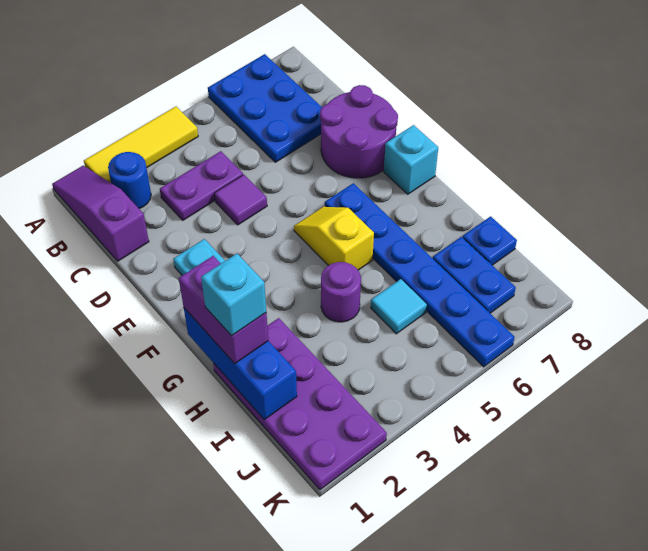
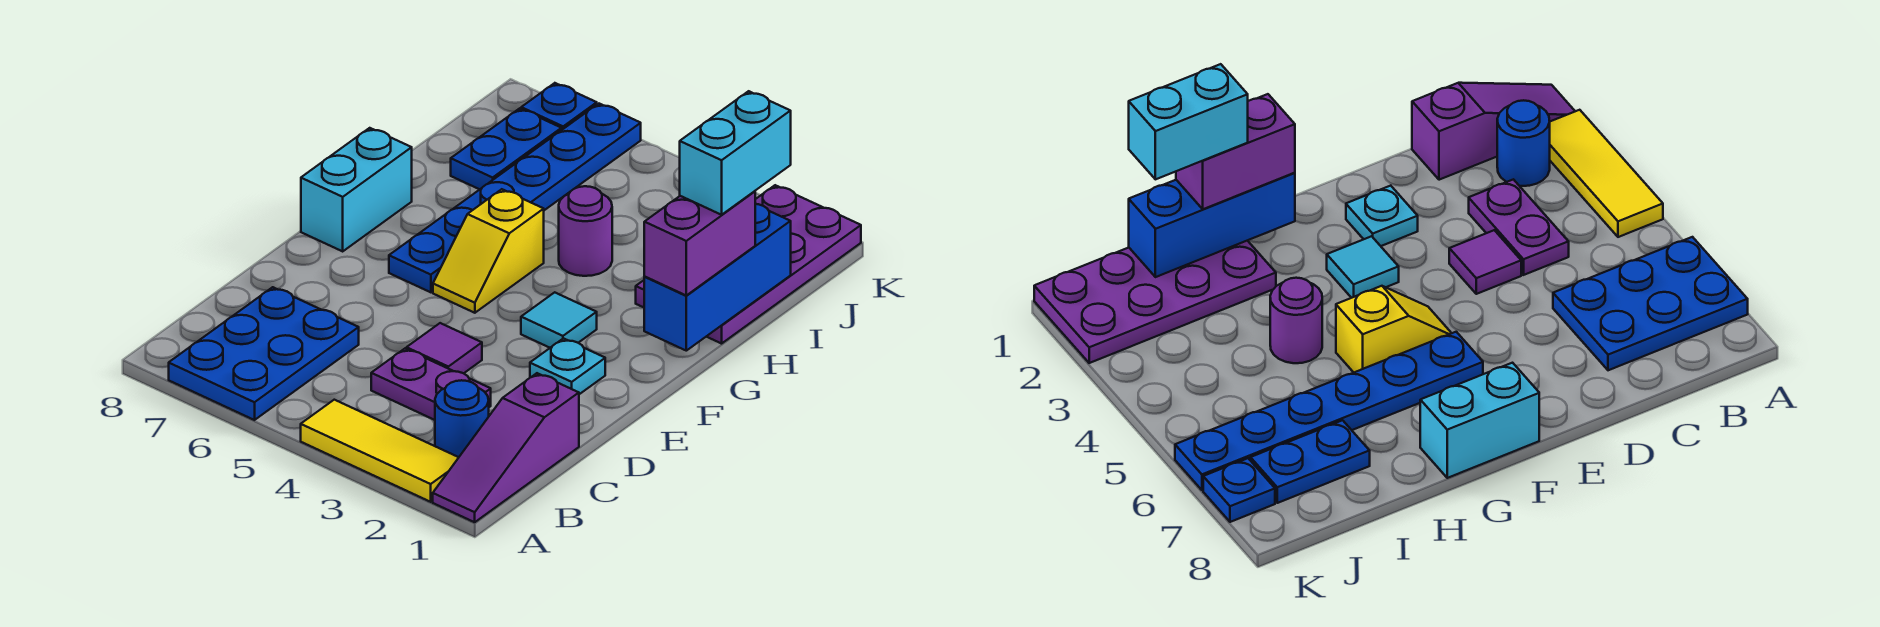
purple round brick D7:E8 level 1 -> none
cyan brick F8 level 1 -> cyan brick F8:G8 level 1
cyan brick H1 level 4 -> cyan brick H1:I1 level 4
cyan tile I5 level 1 -> cyan tile F3 level 1
blue plate I8 level 1 -> blue plate K7 level 1

